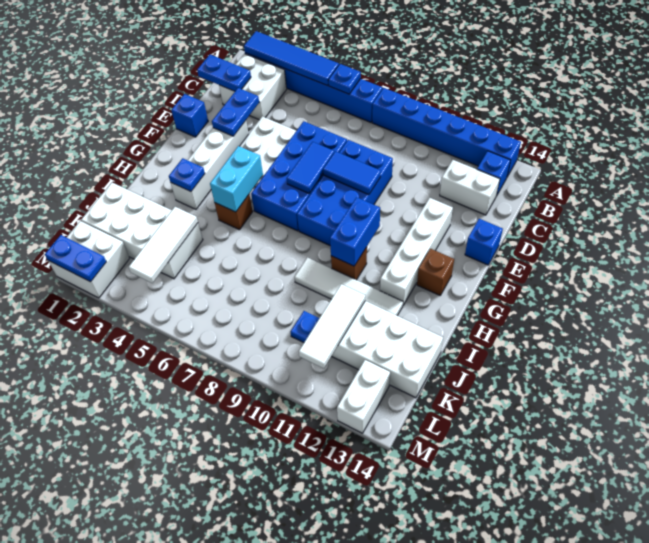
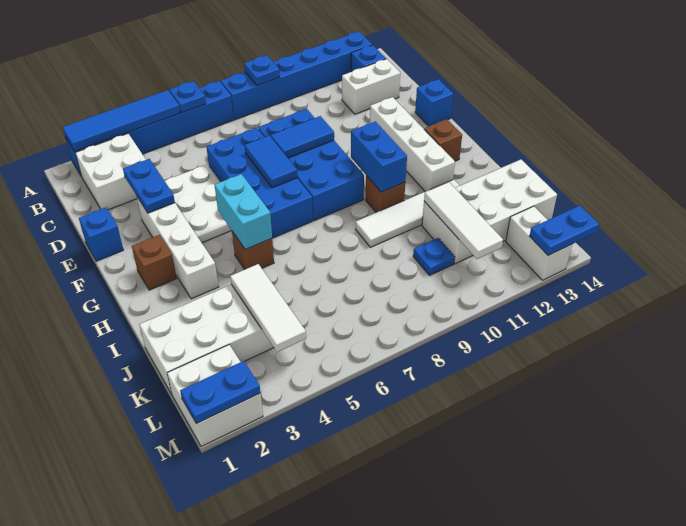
blue plate C1:C2 level 2 -> blue plate M13:M14 level 2
none -> brown brick G2 level 1
blue plate H3 level 2 -> blue plate A9 level 2

